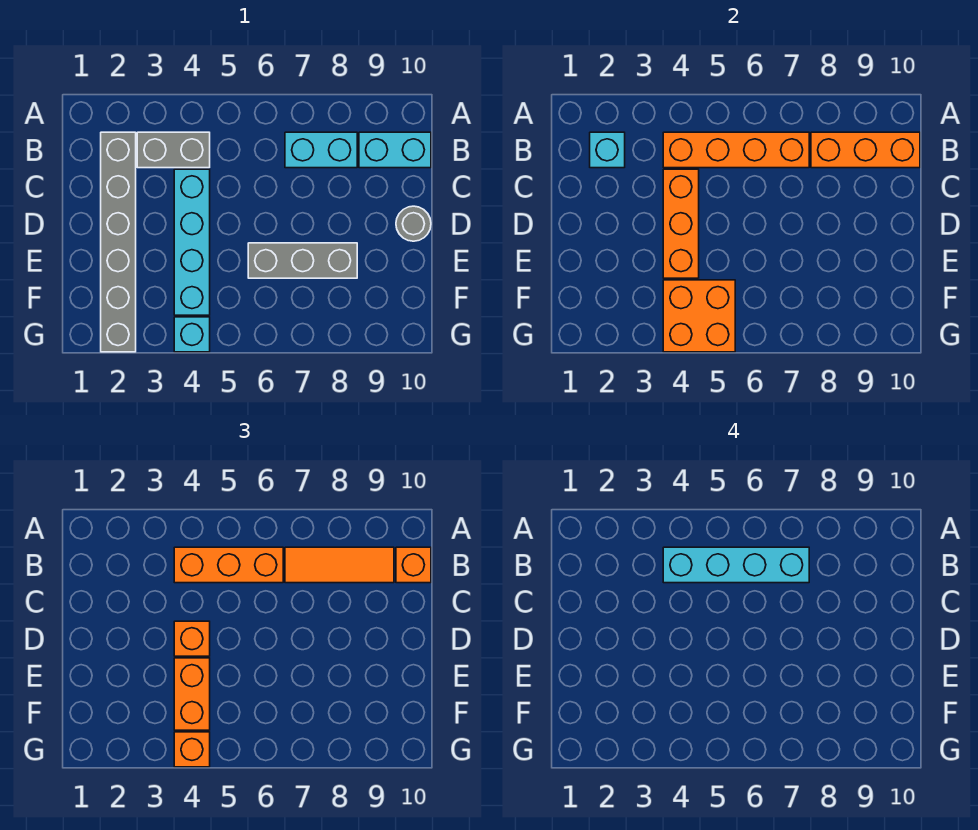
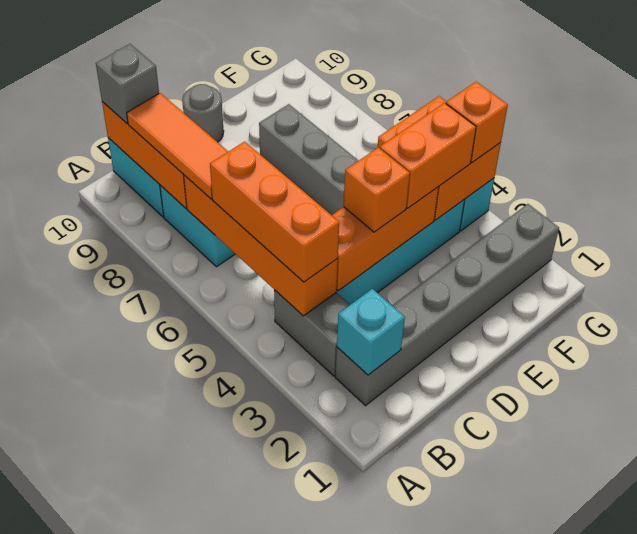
cyan brick B4:B7 level 4 -> none
orange brick B10 level 3 -> grey brick B10 level 3

